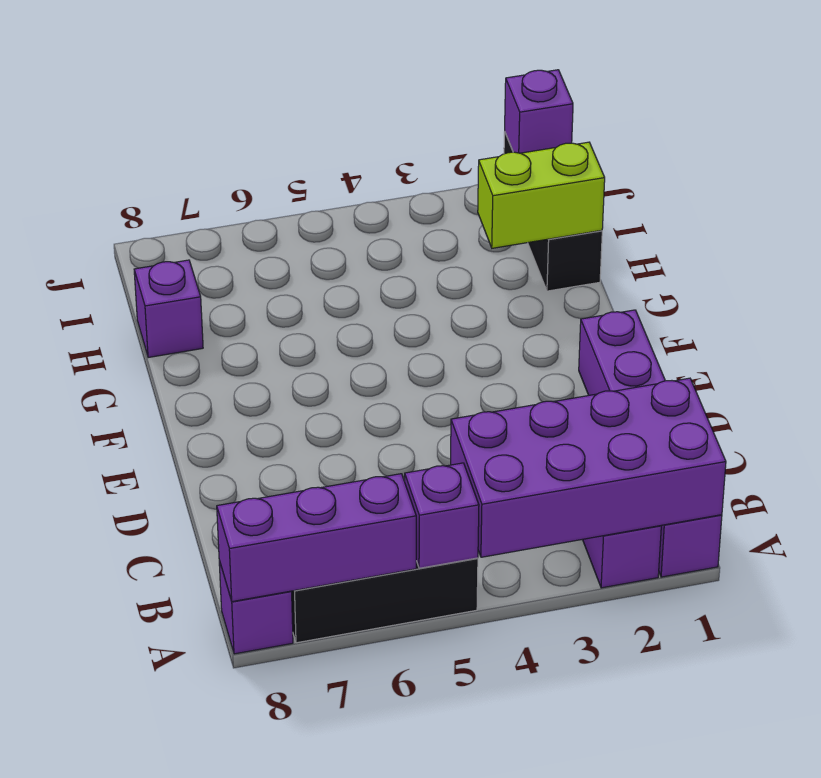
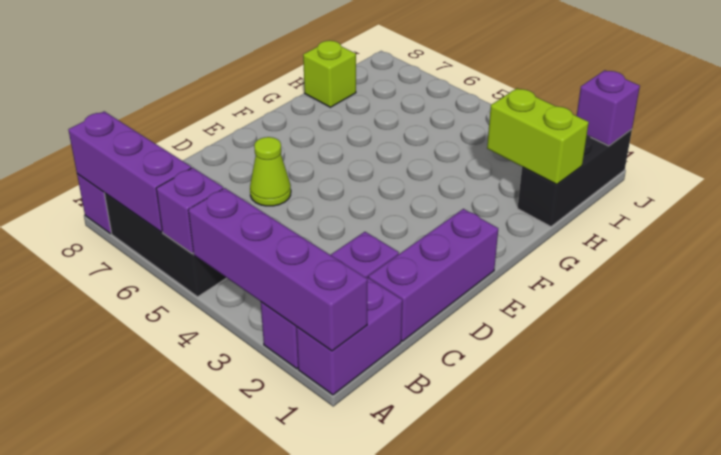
purple brick A1:B4 level 2 -> purple brick A1:A4 level 2
none -> lime cone D6 level 1
purple brick H8 level 1 -> lime brick H8 level 1

